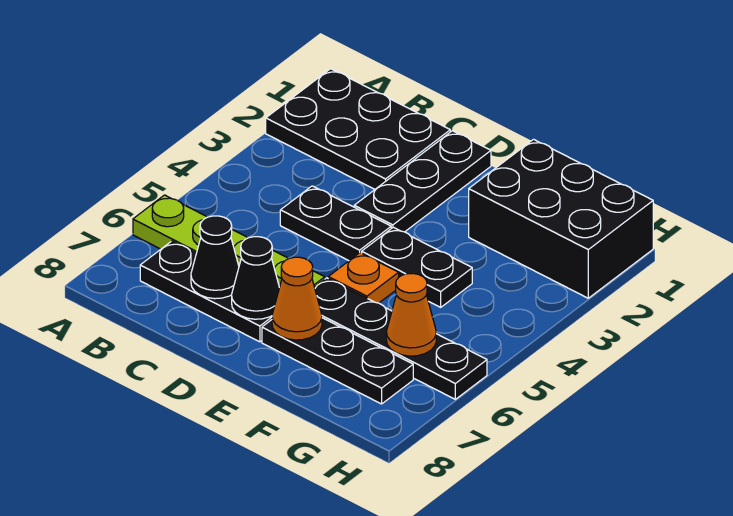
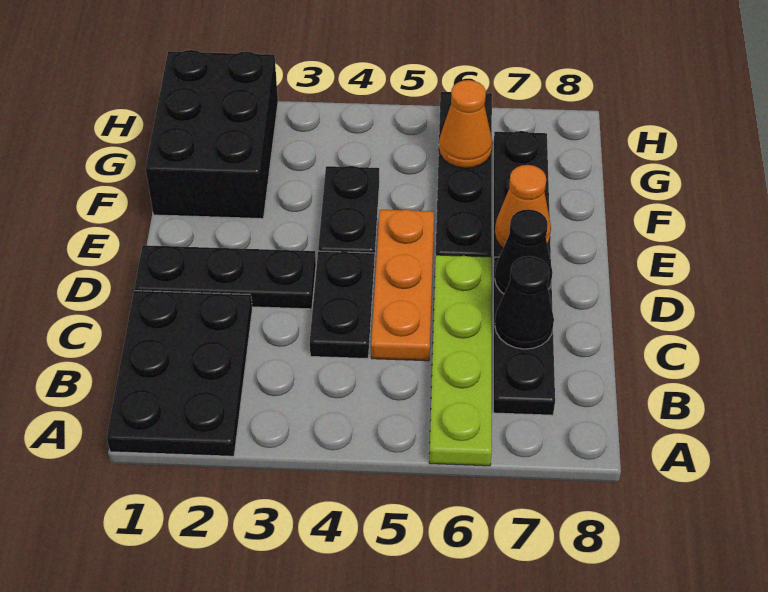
orange plate E5 level 1 -> orange plate C5:E5 level 1

